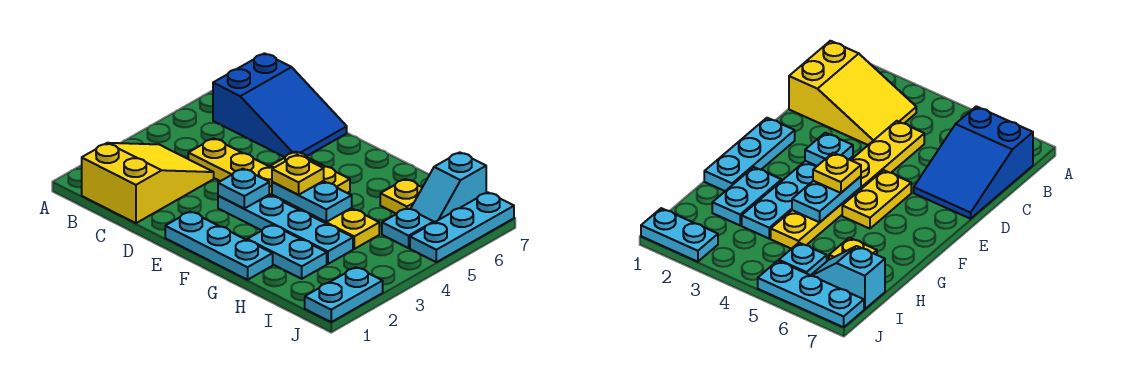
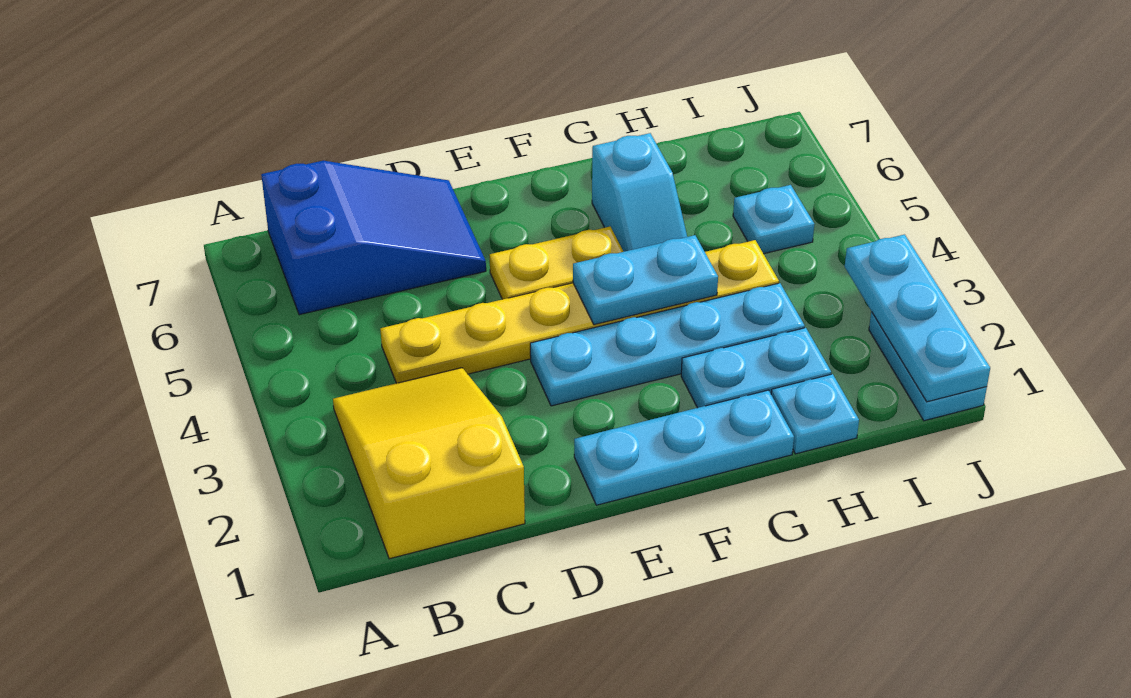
cyan plate E3 level 2 -> cyan plate H1 level 1
yellow plate F4 level 3 -> none
yellow plate H6 level 1 -> none
cyan slope I6:I7 level 1 top 7 -> cyan slope G5:G6 level 1 top 6
cyan plate J5:J7 level 1 -> cyan plate J1:J3 level 2

